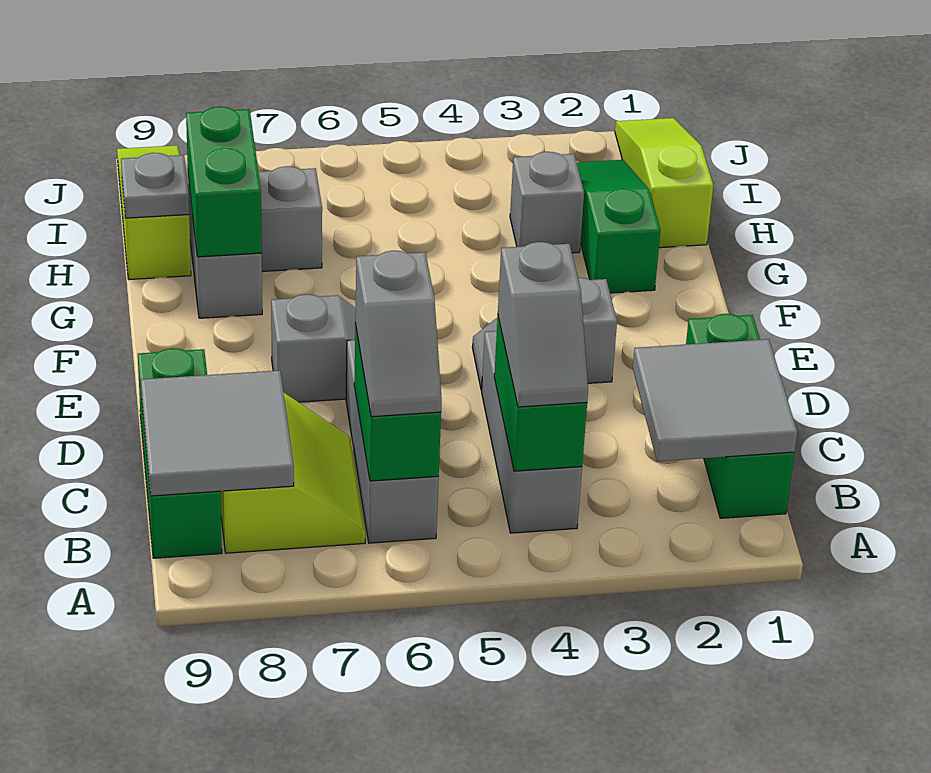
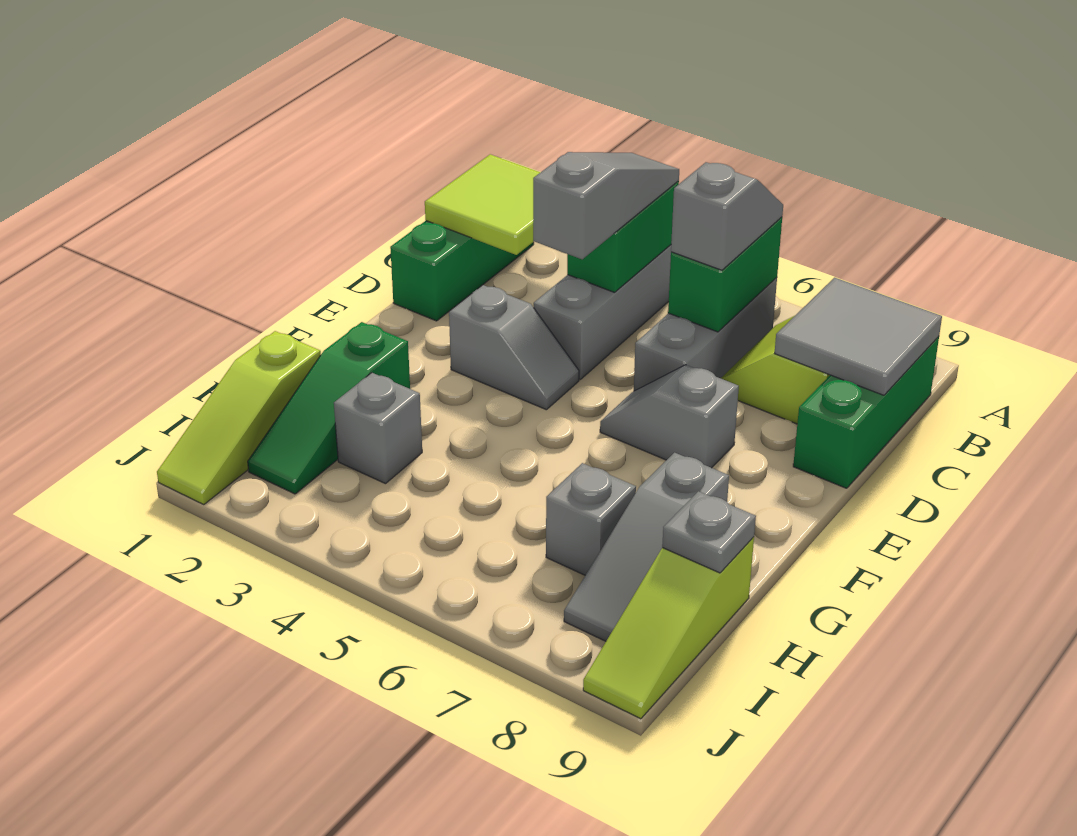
grey tile B1:C2 level 2 -> lime tile B1:C2 level 2
grey slope B4:C4 level 3 top C -> grey slope B4:D4 level 3 top D
green brick G8:H8 level 2 -> none

